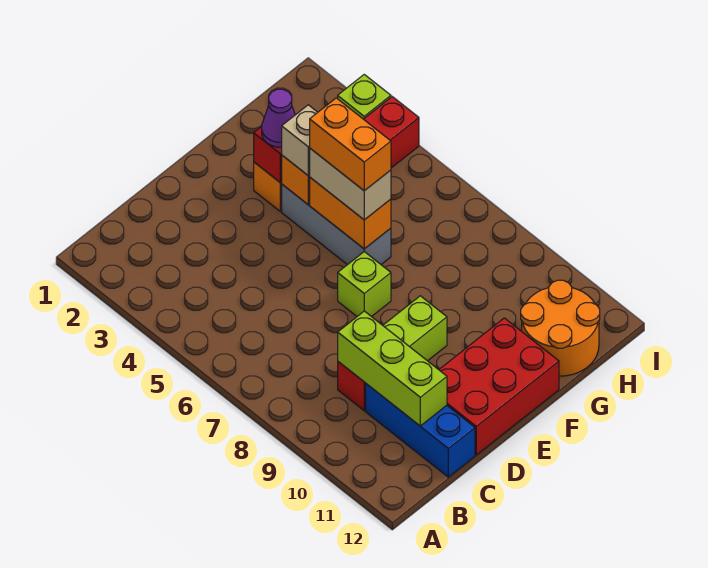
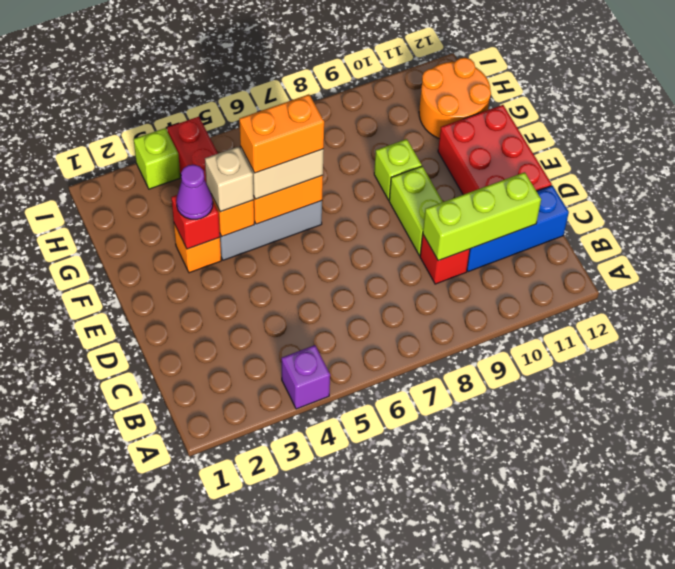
none -> purple brick A4 level 1
lime brick E7 level 1 -> lime brick F9 level 1

